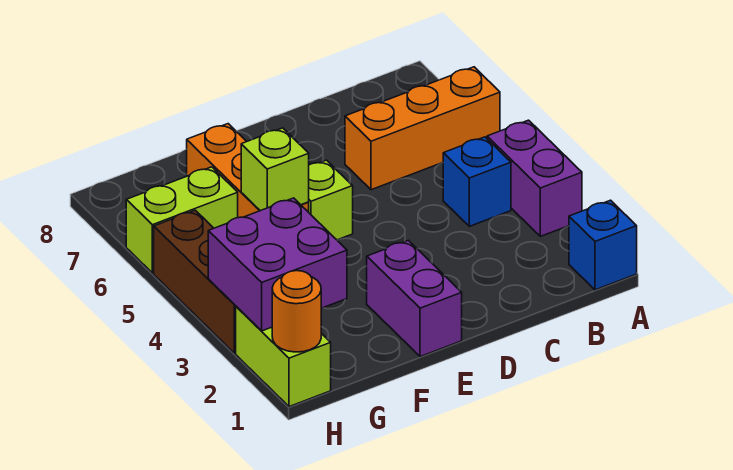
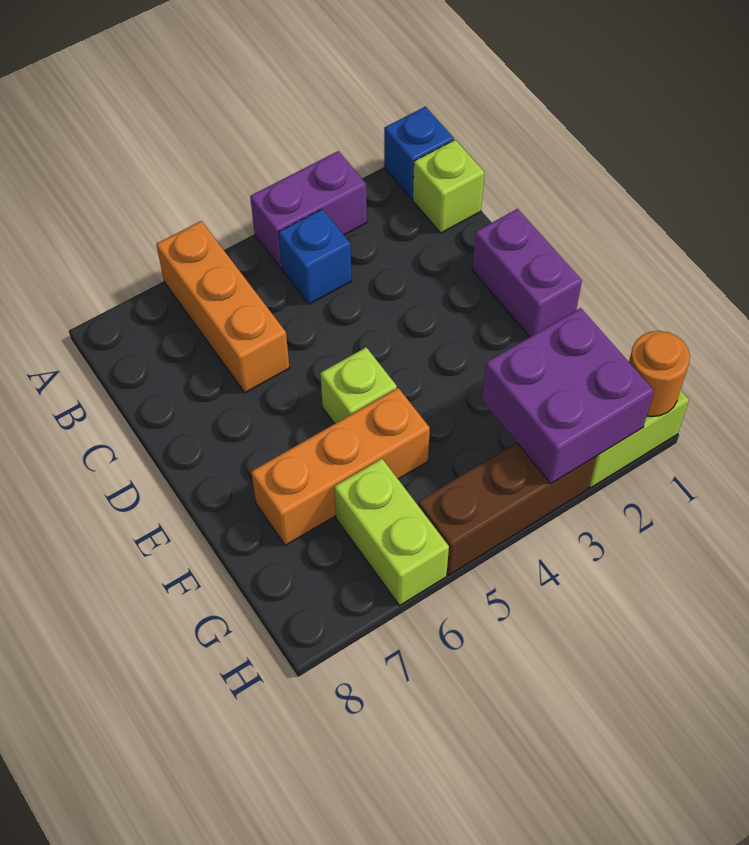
purple brick E1:E2 level 1 -> purple brick D1:E1 level 1
lime brick F5 level 2 -> lime brick B1 level 1

